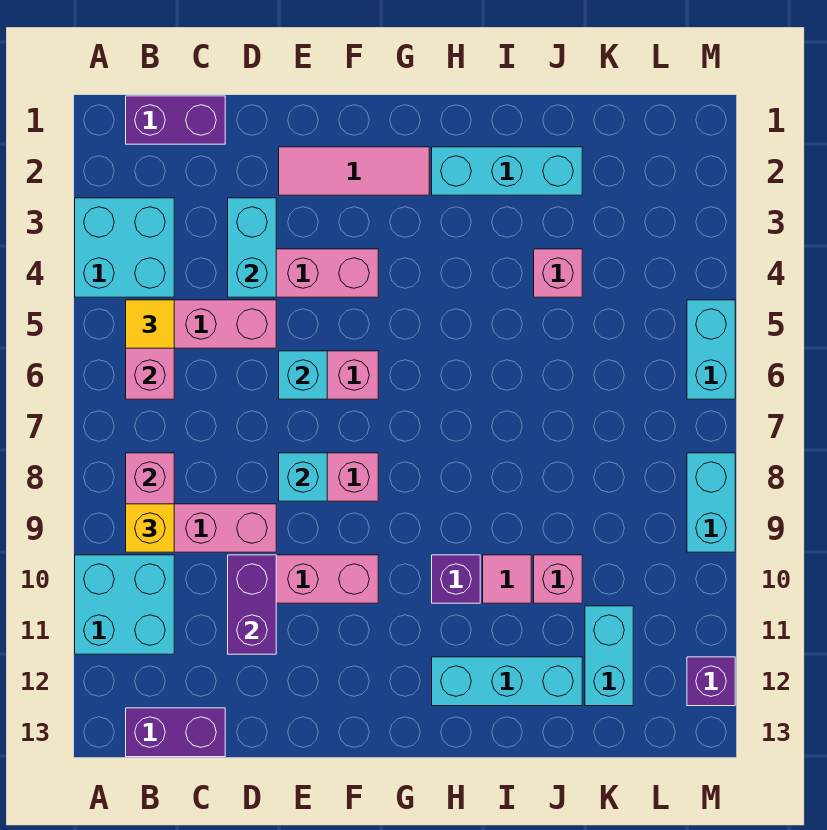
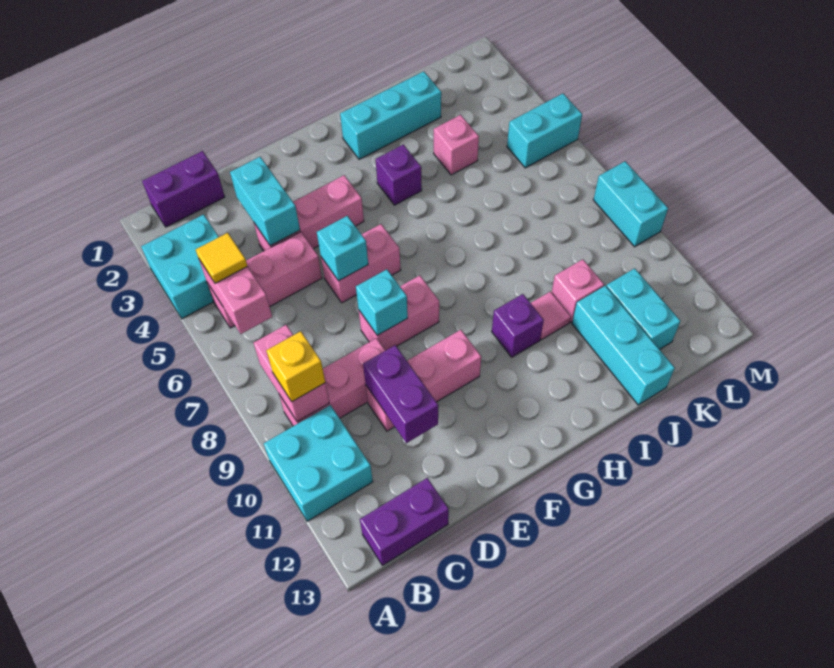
pink tile E2:G2 level 1 -> none
cyan brick H12:J12 level 1 -> cyan brick J11:J13 level 1
cyan brick M5:M6 level 1 -> cyan brick L5:M5 level 1
purple brick M12 level 1 -> purple brick H4 level 1

